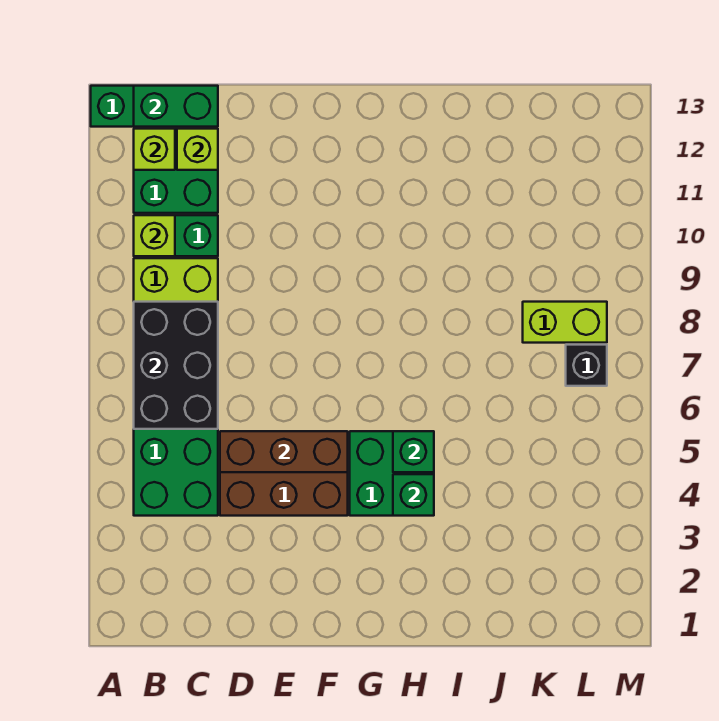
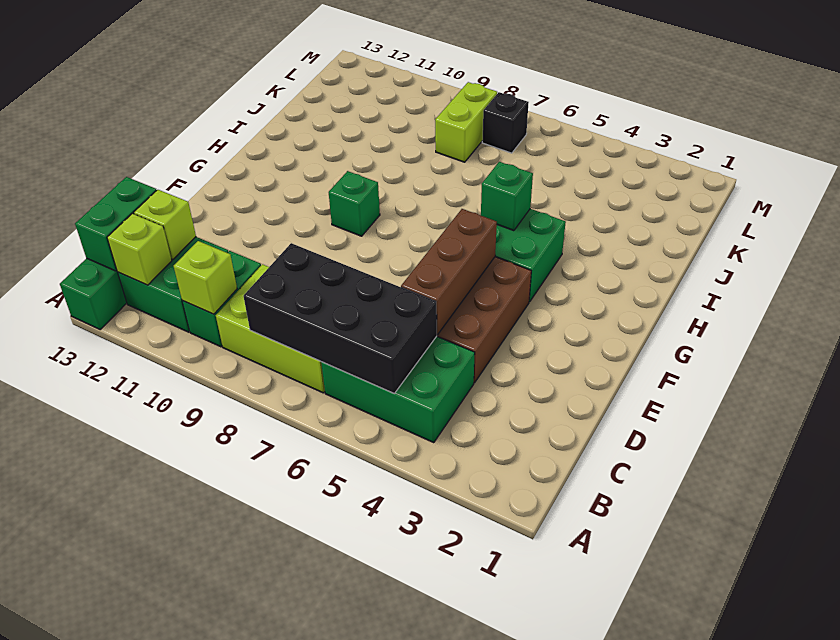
black brick B6:C8 level 2 -> black brick B5:C8 level 2
green brick H4 level 2 -> green brick G9 level 1

